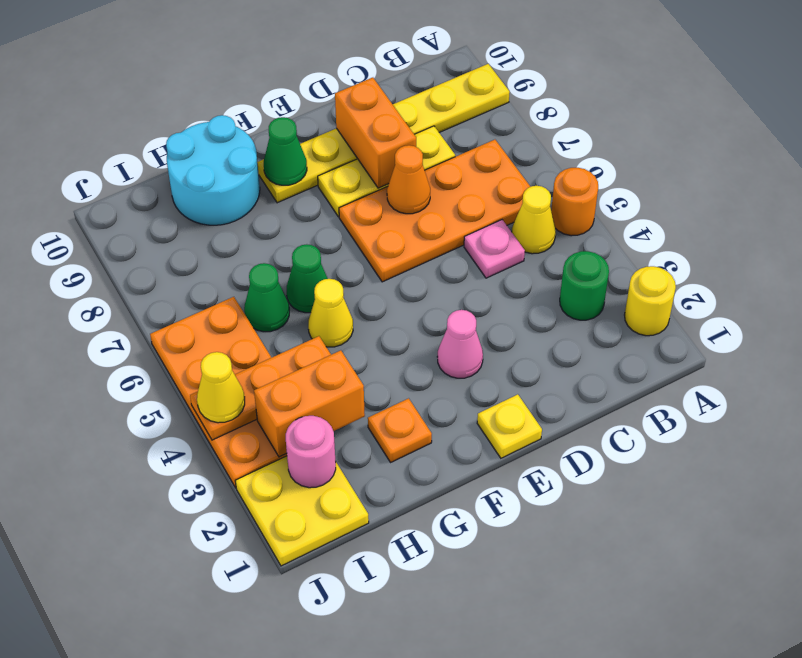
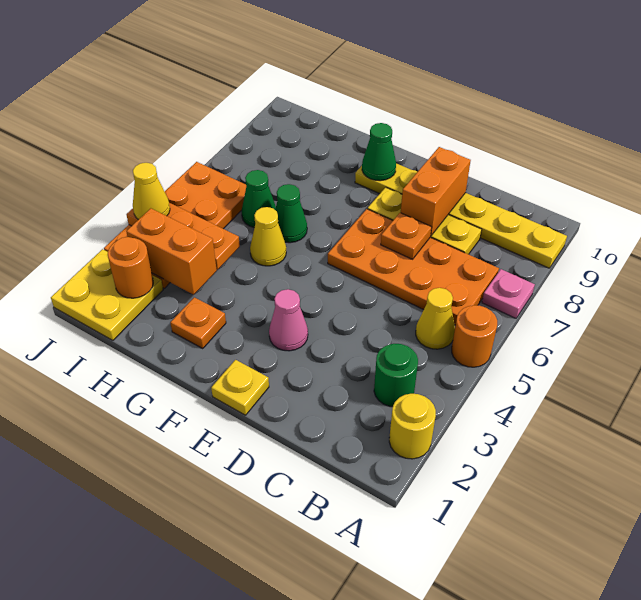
pink plate C5 level 1 -> pink plate A7 level 1
orange cone D7 level 2 -> orange plate D7 level 2
cyan round brick G9:H10 level 1 -> none
pink round brick I2 level 2 -> orange round brick I2 level 2

